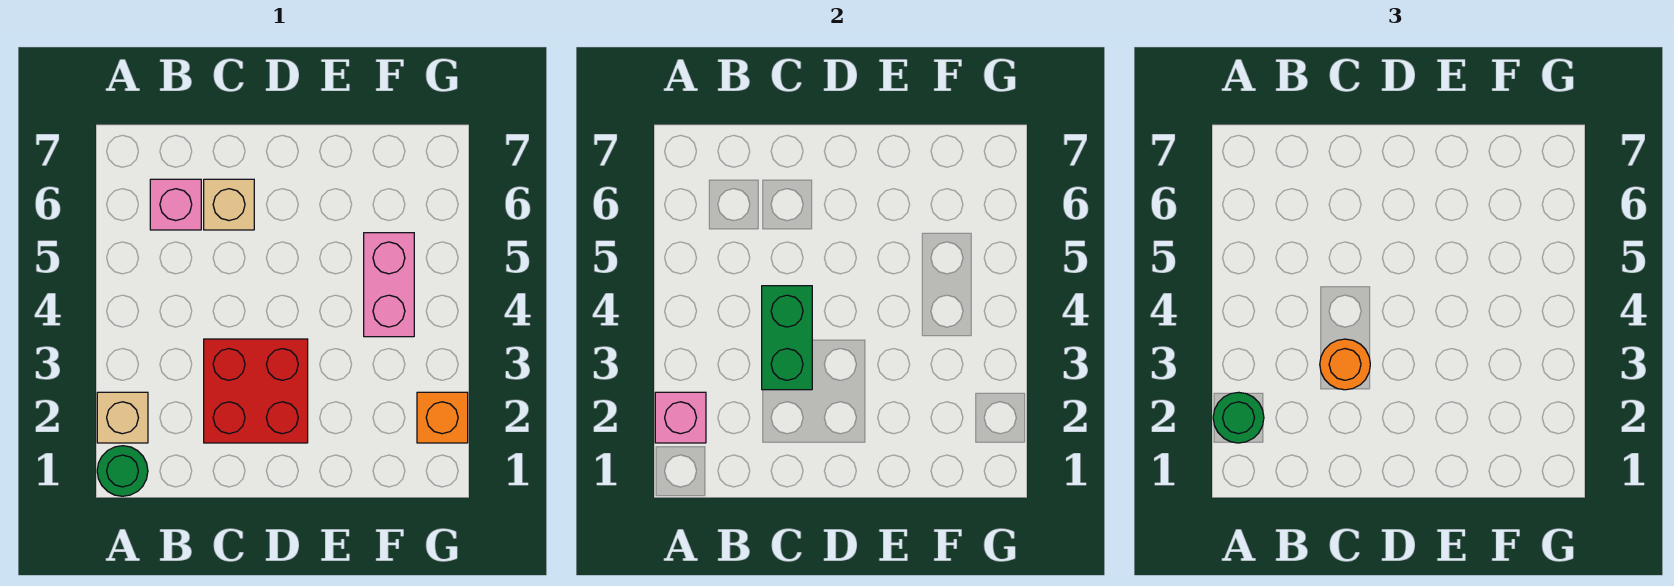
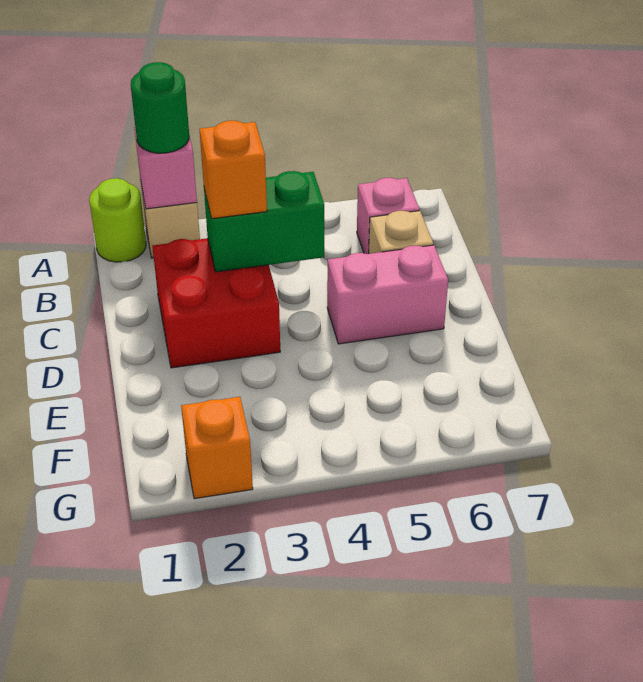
green round brick A1 level 1 -> lime round brick A1 level 1
orange round brick C3 level 3 -> orange brick C3 level 3
pink brick F4:F5 level 1 -> pink brick D5:D6 level 1

